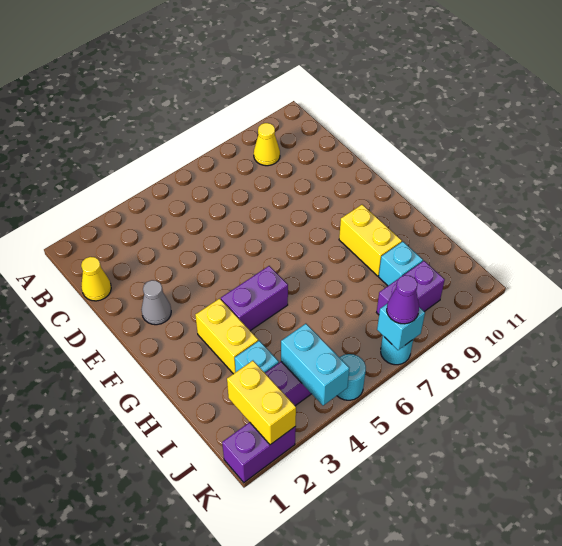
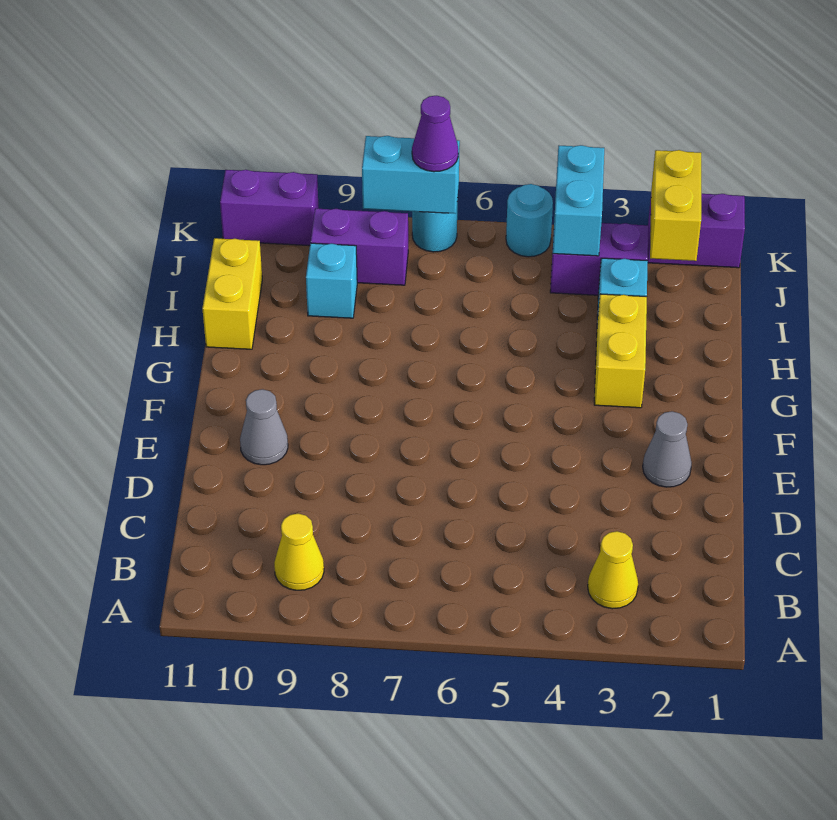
yellow cone C1 level 1 -> yellow cone B3 level 1
none -> grey cone E10 level 1
purple brick G4:G5 level 1 -> purple brick K10:K11 level 1
yellow brick G9:H9 level 1 -> yellow brick H11:I11 level 1
cyan brick K7 level 2 -> cyan brick K7:K8 level 2

